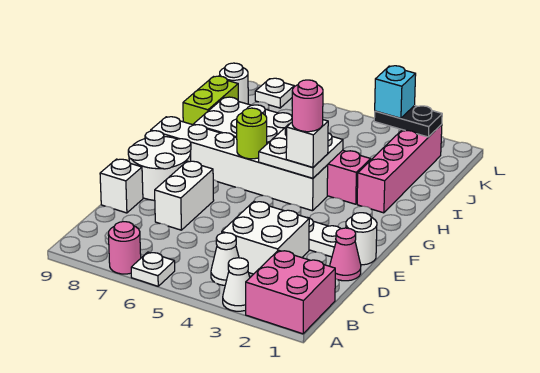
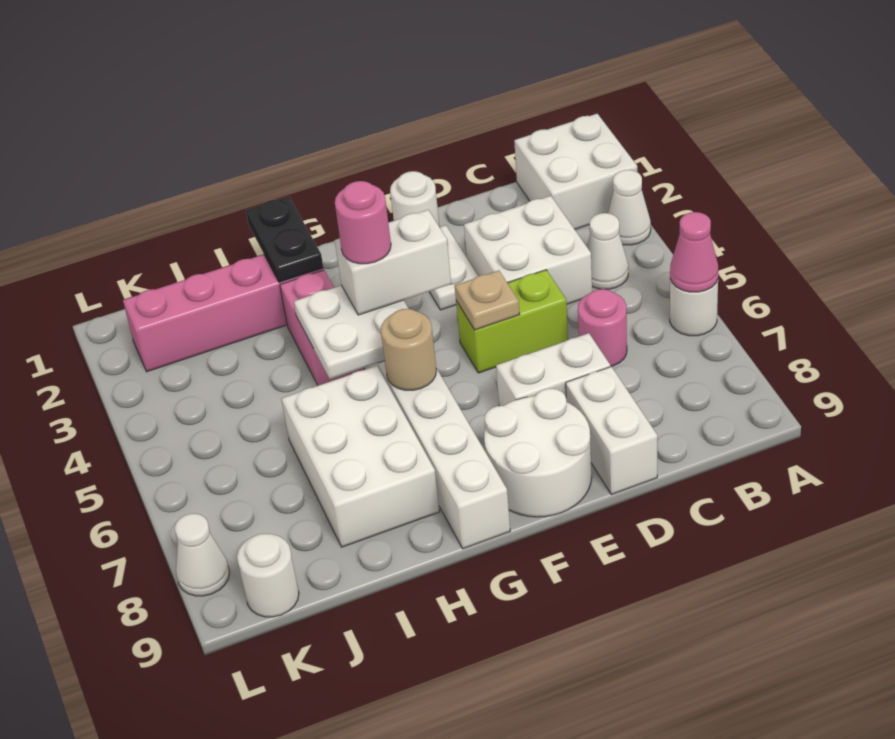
pink brick A1:B2 level 1 -> white brick A1:B2 level 1
white plate A6 level 1 -> white round brick A6 level 1
pink round brick A7 level 1 -> pink round brick C6 level 1
pink cone D1 level 1 -> pink cone A6 level 2
white brick D9 level 1 -> white brick D8:D9 level 1
none -> tan plate E5 level 2
white brick G4 level 3 -> white brick F4:G4 level 3
lime round brick G6 level 2 -> tan round brick G6 level 2
lime brick I9:J9 level 1 -> lime brick D5:E5 level 1
black plate K2:K3 level 2 -> black plate H1:H2 level 2
cyan brick K3 level 3 -> none
white plate L8 level 1 -> white cone L8 level 1

